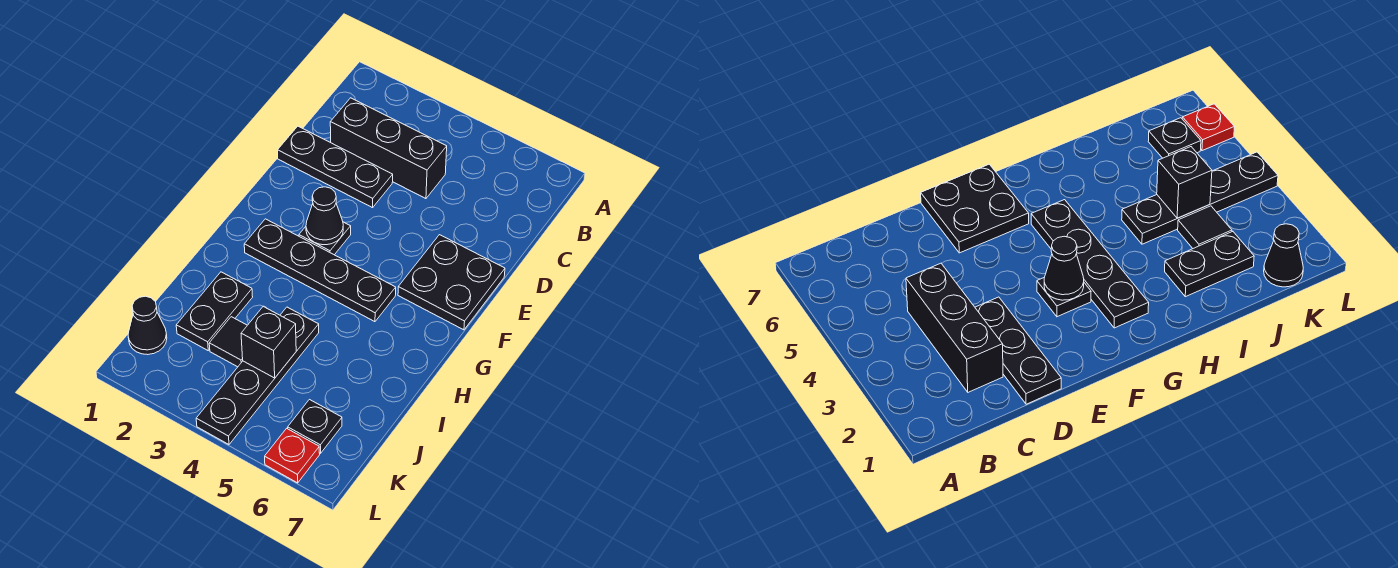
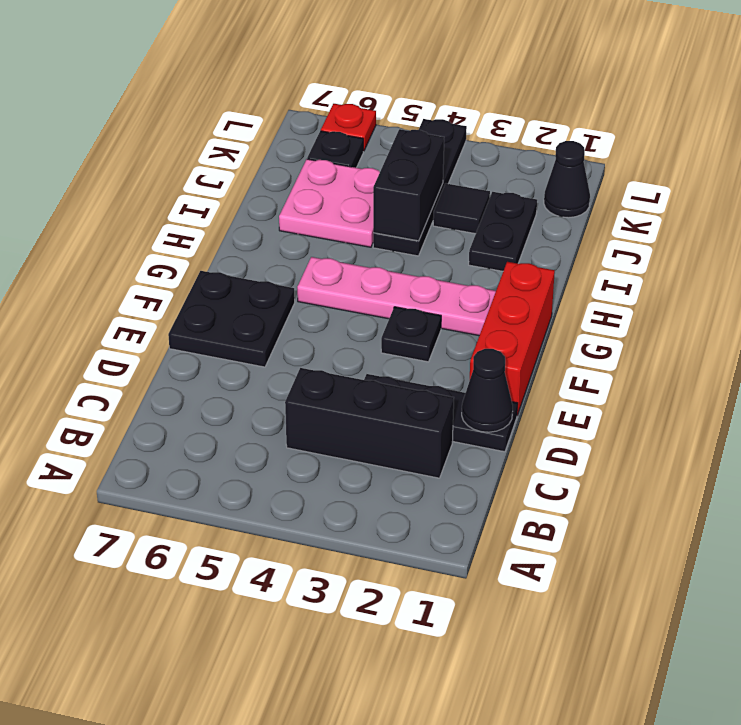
none -> red brick E1:G1 level 1
black cone F3 level 2 -> black cone D1 level 2
black plate G2:G5 level 1 -> pink plate G2:G5 level 1
none -> pink plate I5:J6 level 1
black brick J4 level 2 -> black brick I4:J4 level 2

